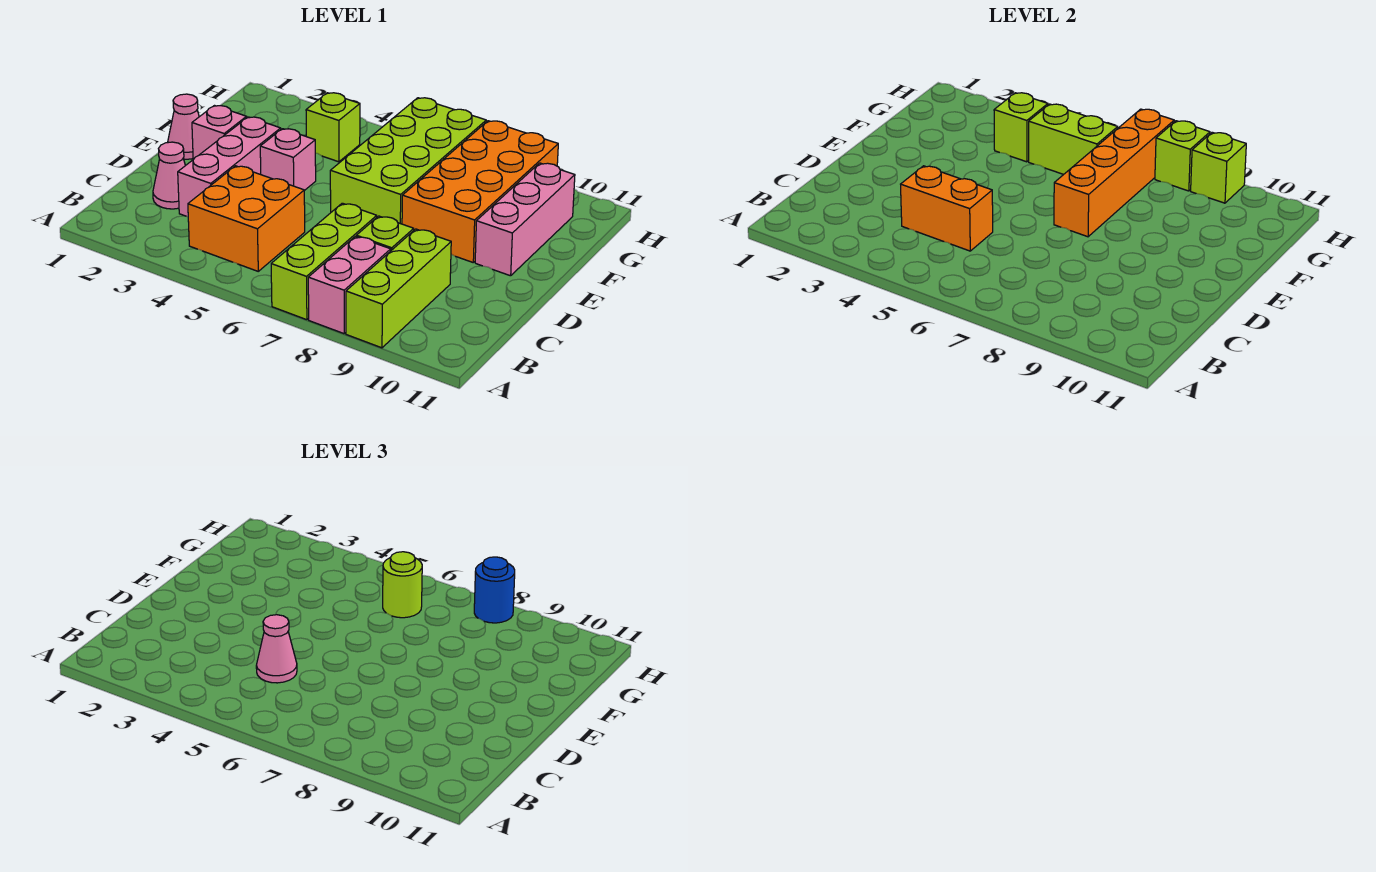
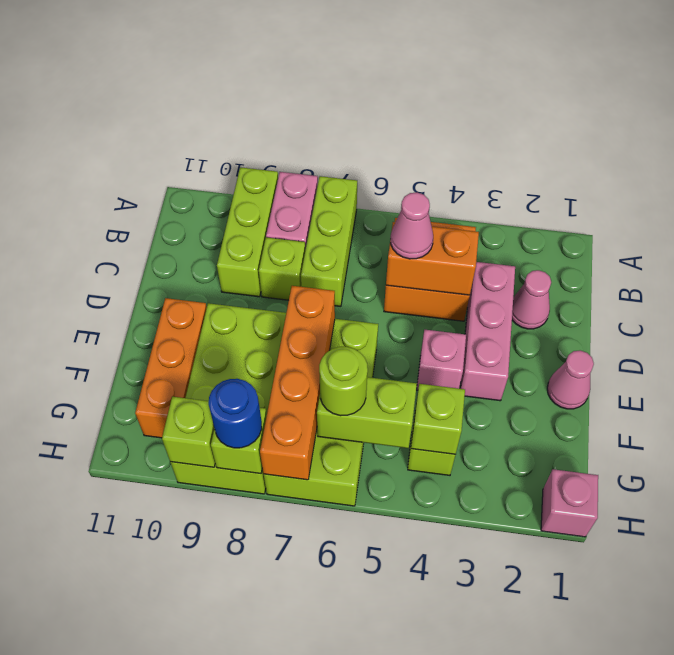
pink brick E2 level 1 -> pink brick H1 level 1
orange brick E8:H9 level 1 -> lime brick E8:H9 level 1
pink brick E10:G10 level 1 -> orange brick E10:G10 level 1

